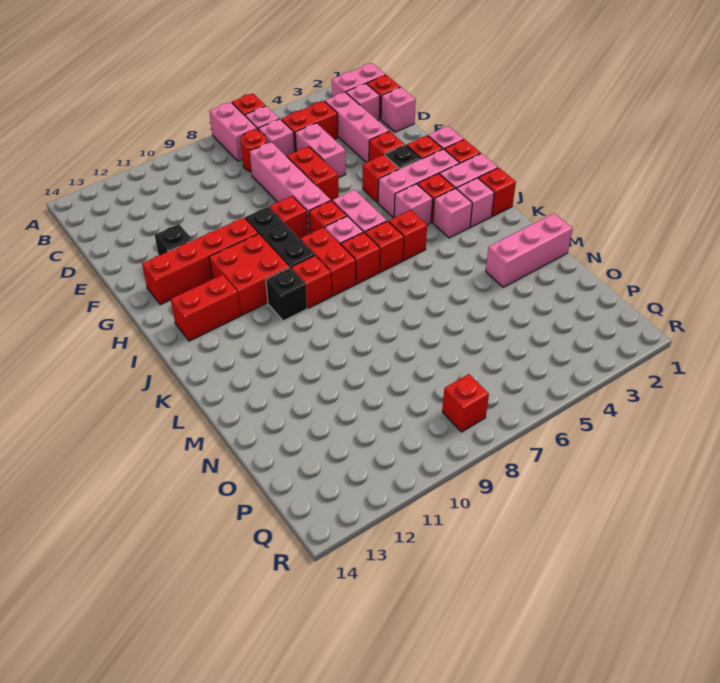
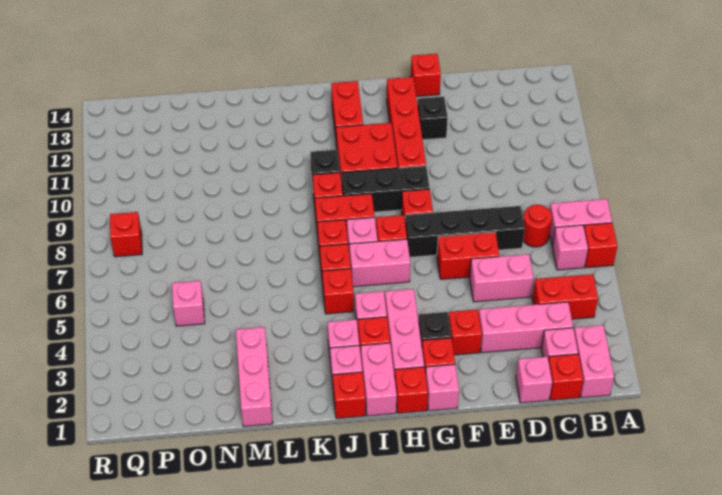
red brick C4:C5 level 1 -> red brick B4:C4 level 1
pink brick C6 level 1 -> pink brick O5 level 1
pink brick D7:G7 level 1 -> black brick D7:G7 level 1
red brick G4 level 1 -> red brick F14 level 1

